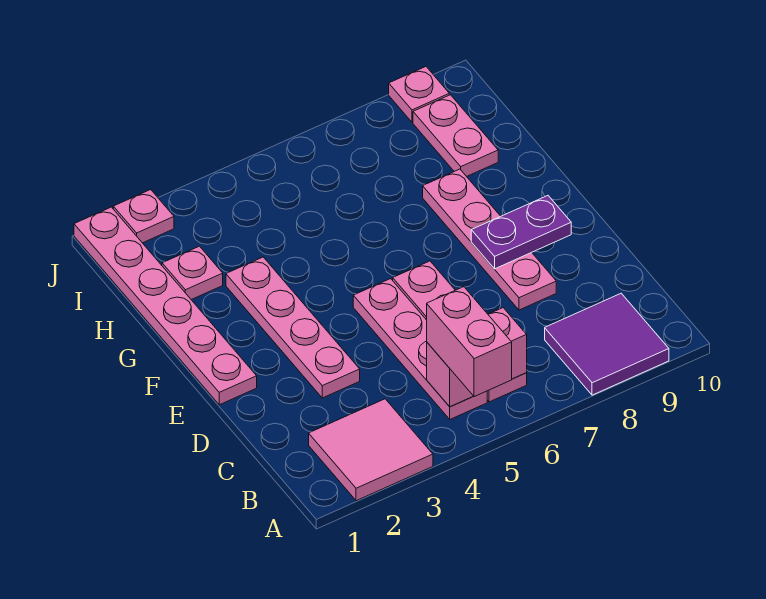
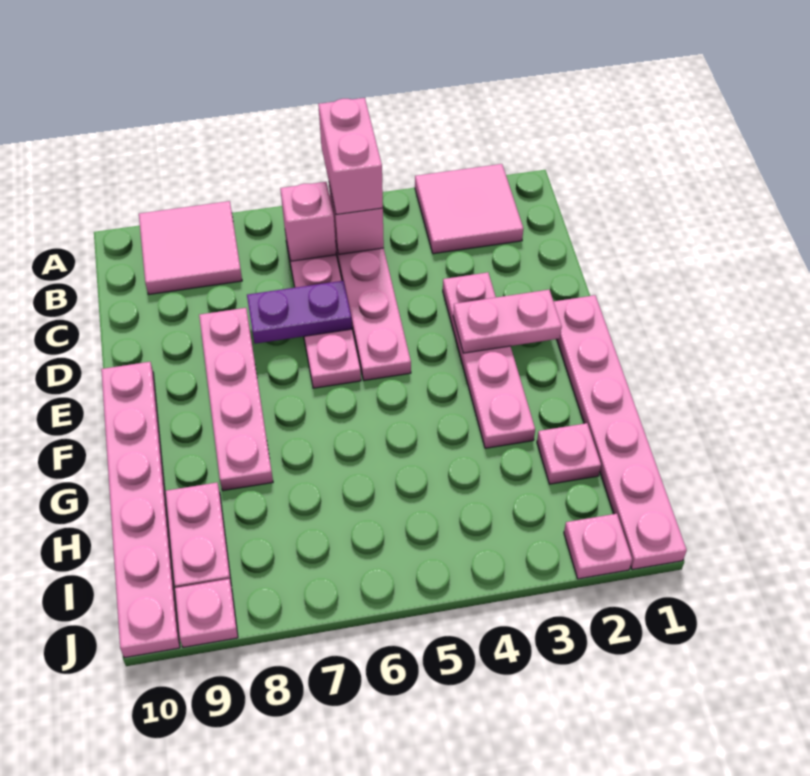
purple tile A8:B9 level 1 -> pink tile A8:B9 level 1
none -> pink plate E2:E3 level 2
purple plate E8:E9 level 2 -> purple plate D6:D7 level 2
none -> pink plate E10:J10 level 1

